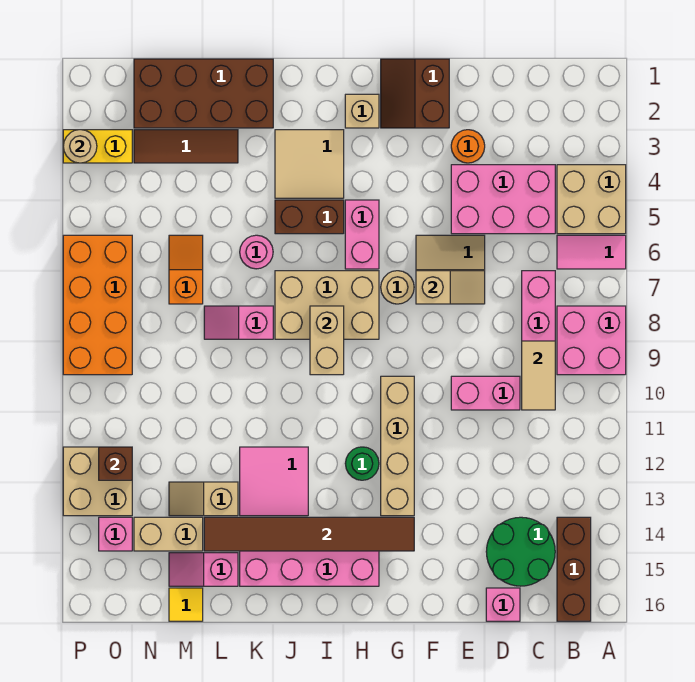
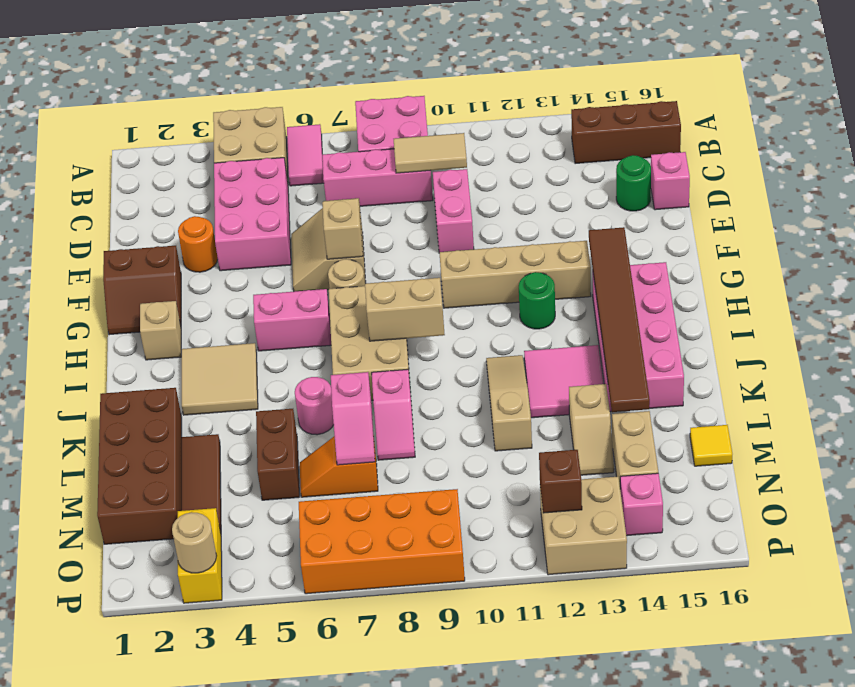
green round brick C14:D15 level 1 -> green round brick D15 level 1
brown brick I5:J5 level 1 -> brown brick L5:M5 level 1
none -> tan slope J11:L11 level 1 top L
pink slope L15:M15 level 1 top L -> pink slope L7:M7 level 2 top L

